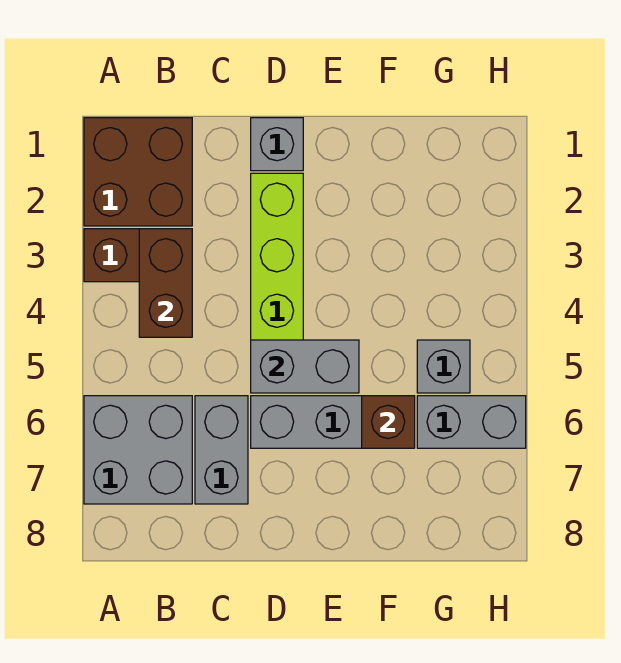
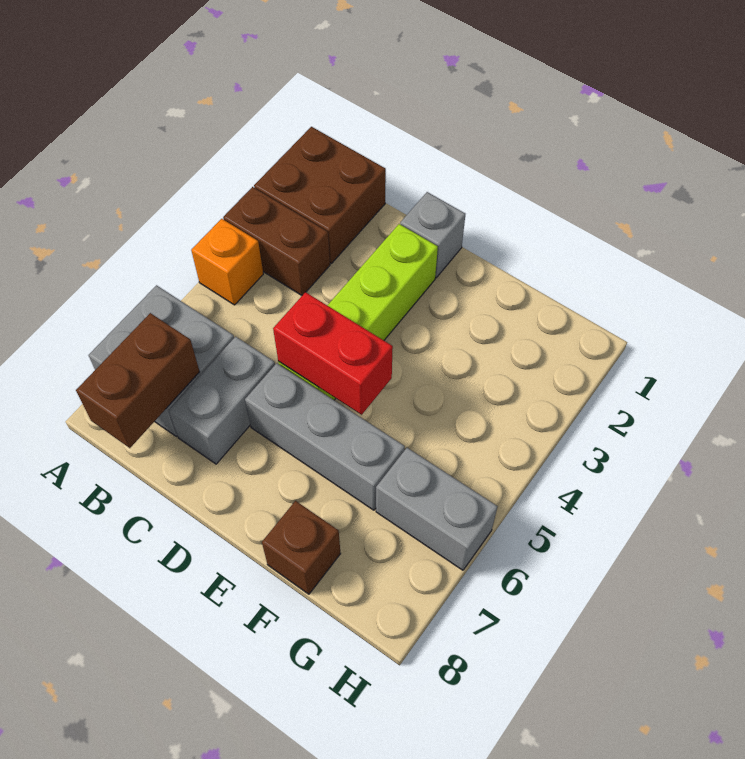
none -> orange brick A4 level 1
brown brick B3:B4 level 2 -> brown brick B7:B8 level 2
grey brick D5:E5 level 2 -> red brick D5:E5 level 2
brown brick F6 level 2 -> brown brick F8 level 1
grey brick G5 level 1 -> none

